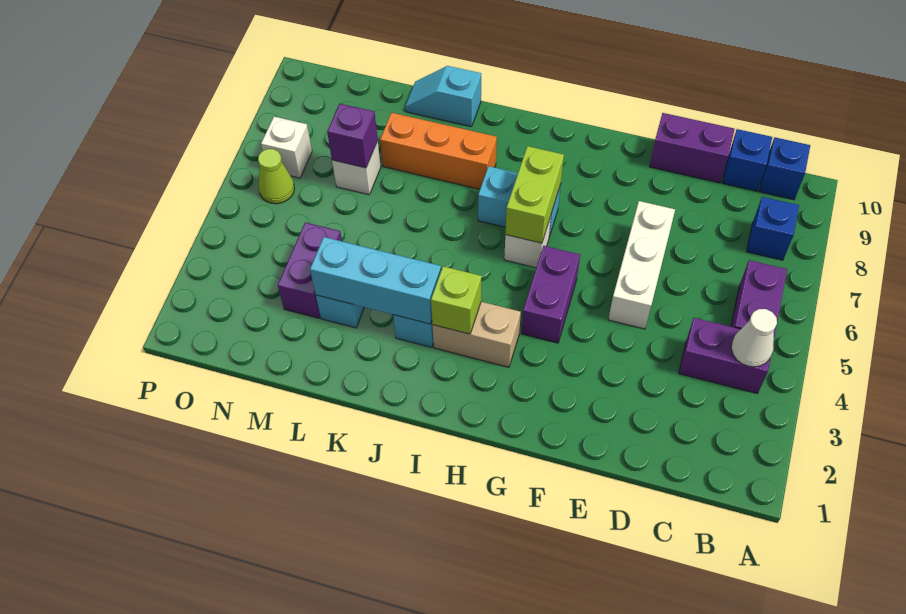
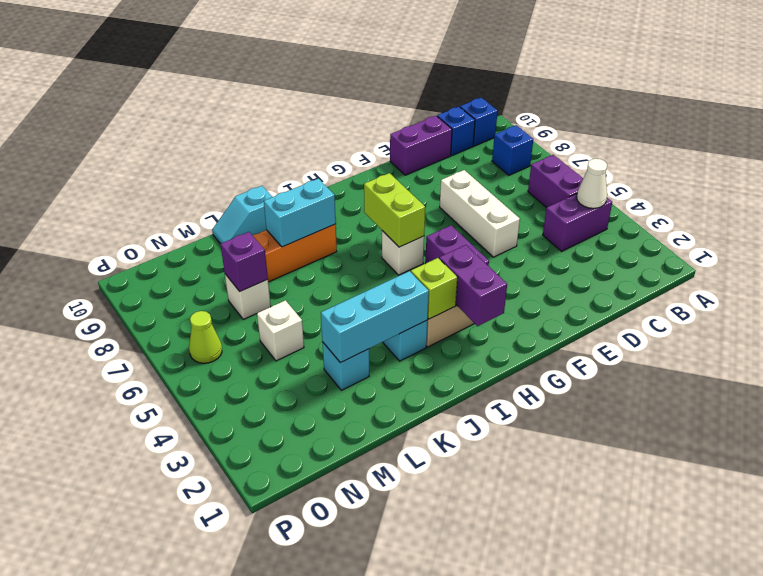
cyan brick H7:I7 level 1 -> cyan brick J8:K8 level 2
purple brick M3:M4 level 1 -> purple brick H2:H3 level 2
white brick O7 level 1 -> white brick M5 level 1

